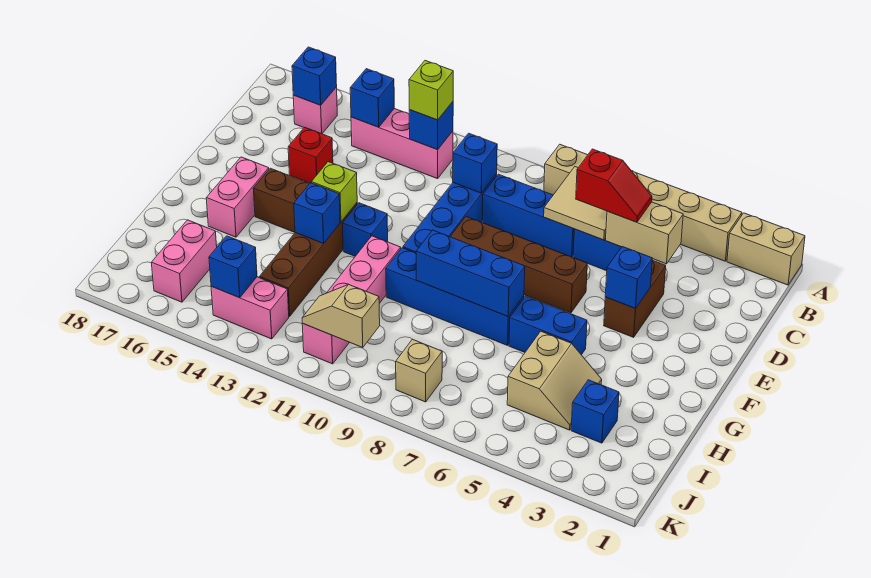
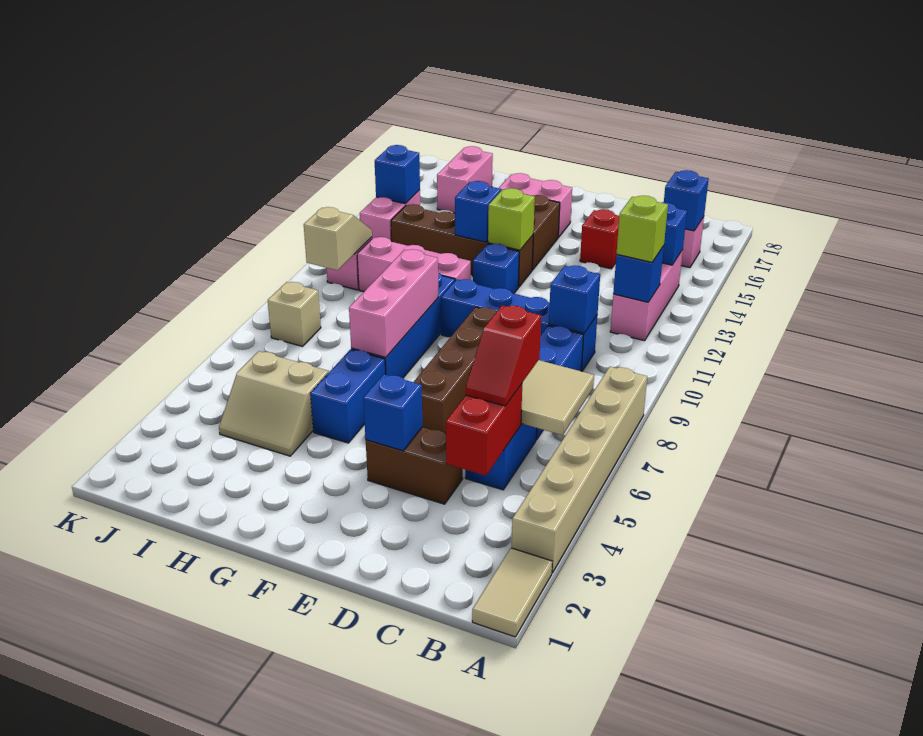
tan brick A1:A2 level 1 -> tan tile A1:A2 level 1
tan brick C4:C5 level 2 -> red brick C4:C5 level 2
blue brick G7:G9 level 2 -> pink brick G7:G9 level 2
blue brick I3 level 1 -> none
pink brick I16:J16 level 1 -> pink brick I16:I17 level 1

